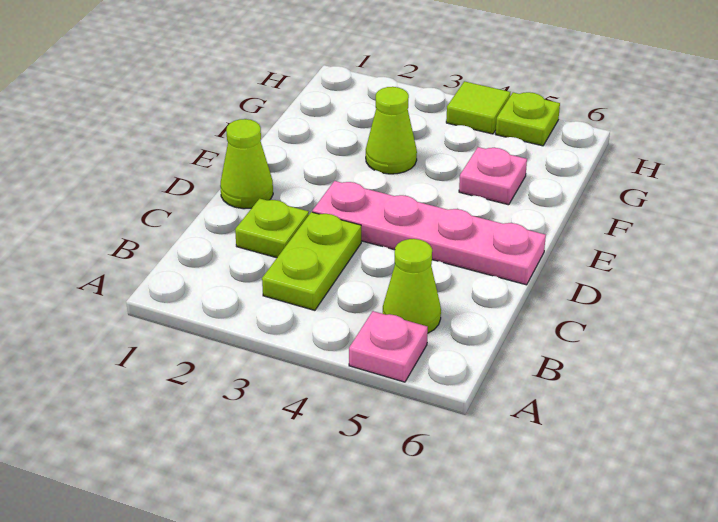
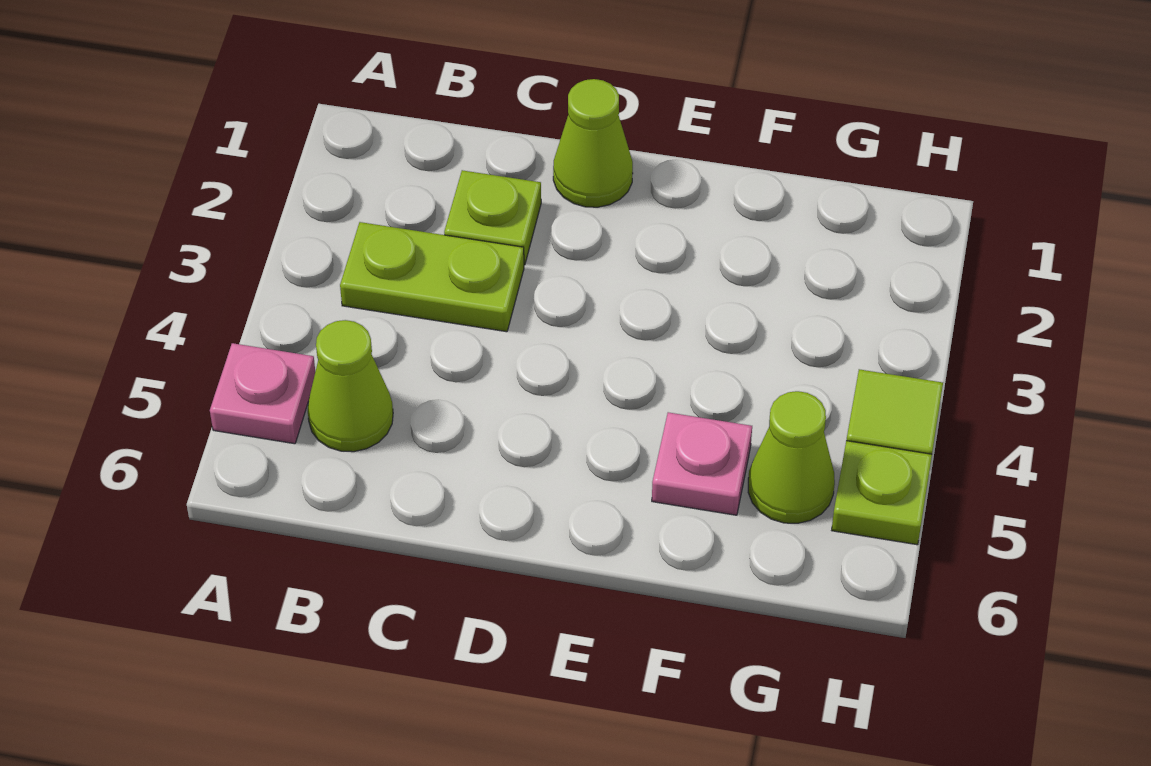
pink plate D3:D6 level 1 -> none
lime cone F3 level 1 -> lime cone G5 level 1

